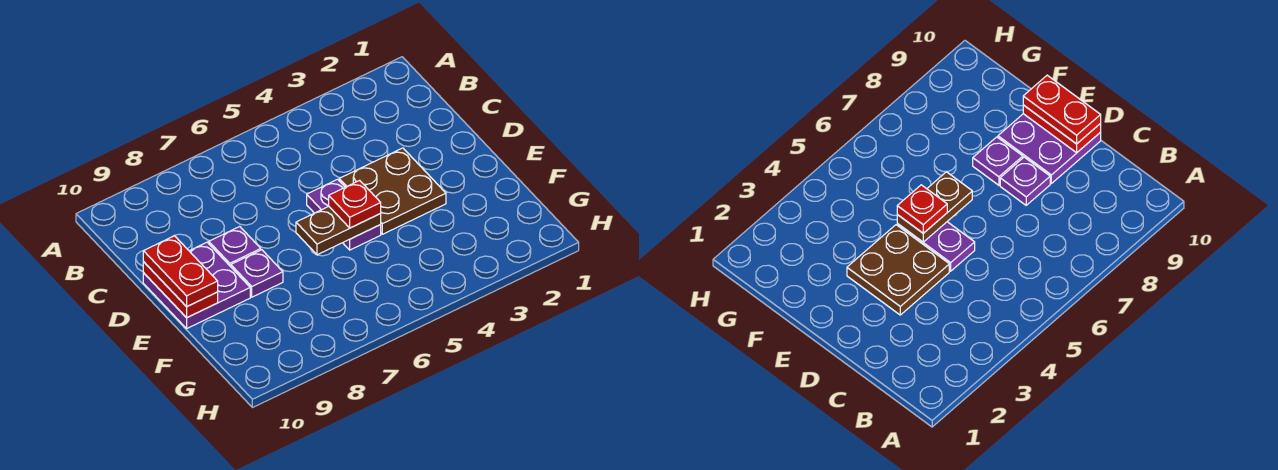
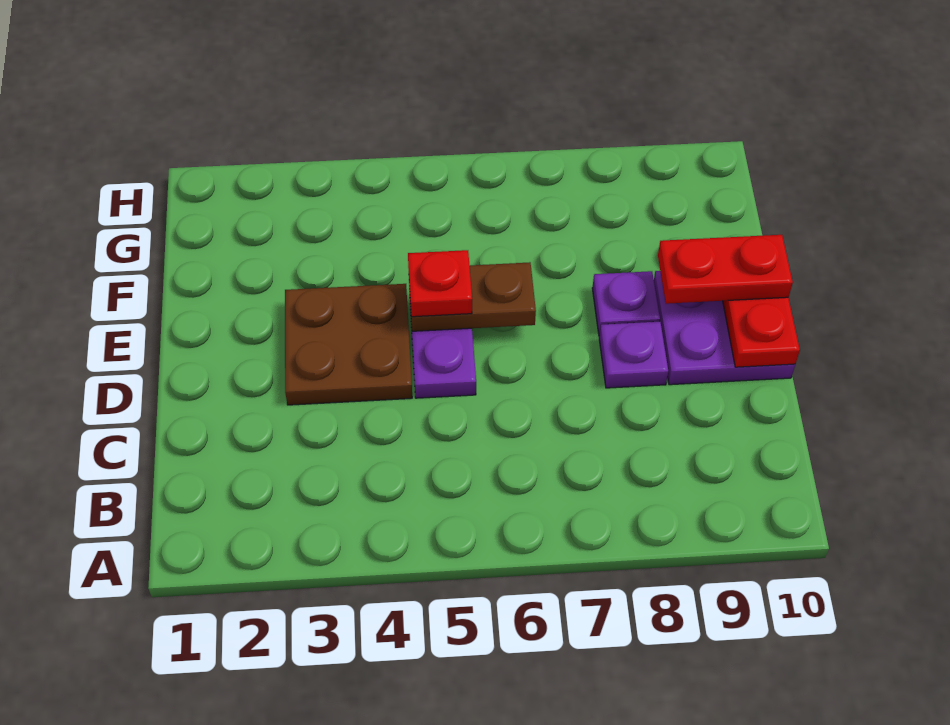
red plate D10:E10 level 3 -> red plate E9:E10 level 3

